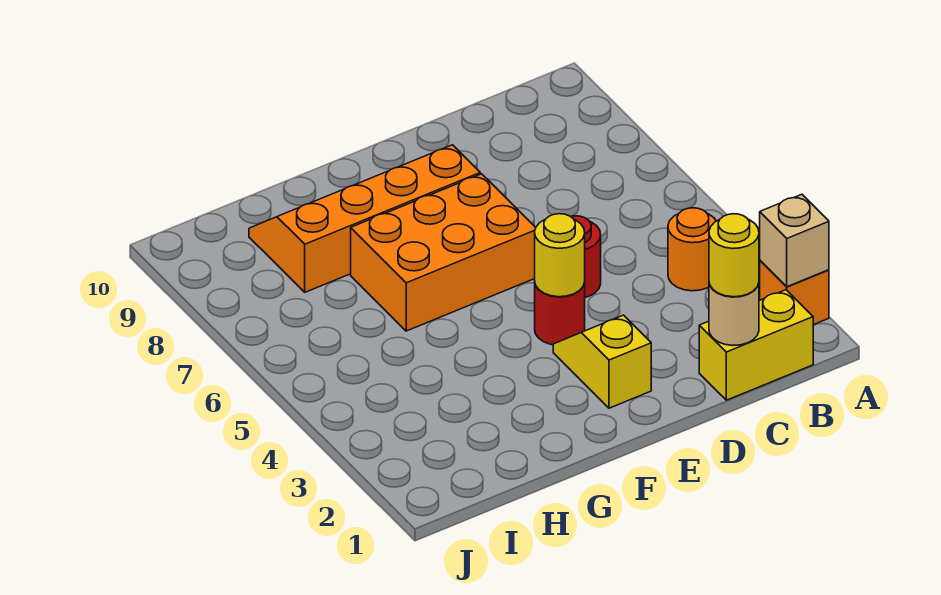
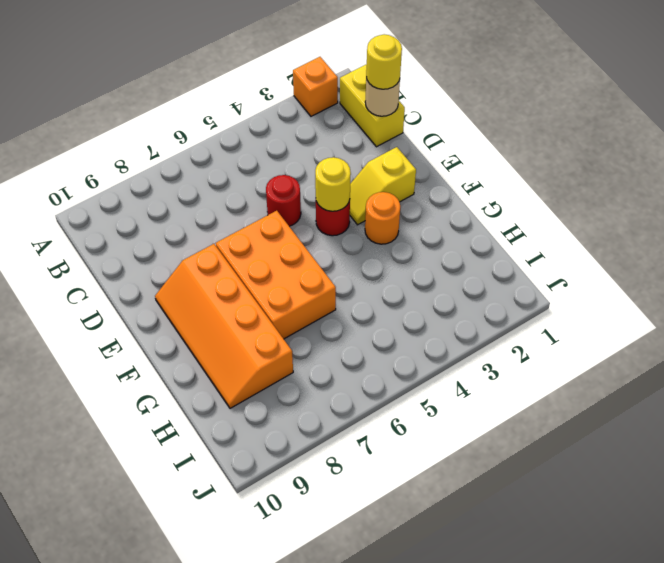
tan brick A2 level 2 -> none
orange round brick B4 level 1 -> orange round brick F3 level 1

